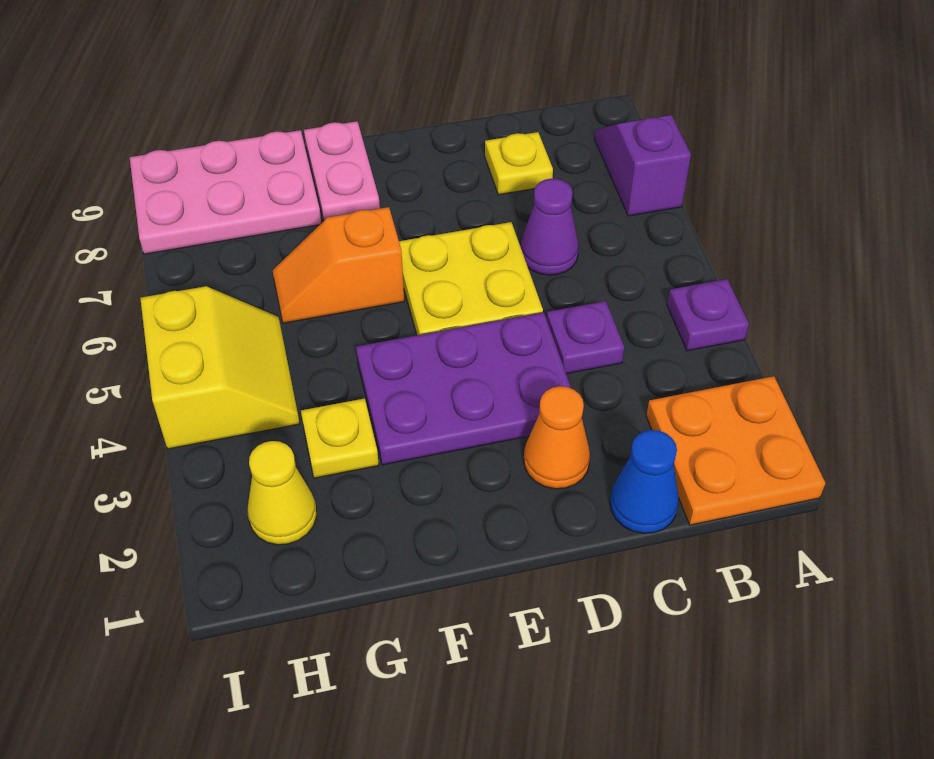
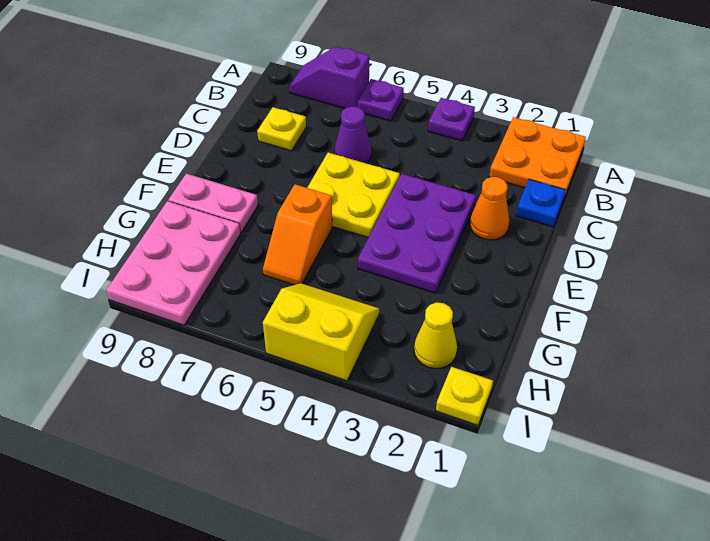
blue cone C1 level 1 -> blue plate C1 level 1
purple plate C4 level 1 -> purple plate A6 level 1
yellow plate G3 level 1 -> yellow plate I1 level 1

